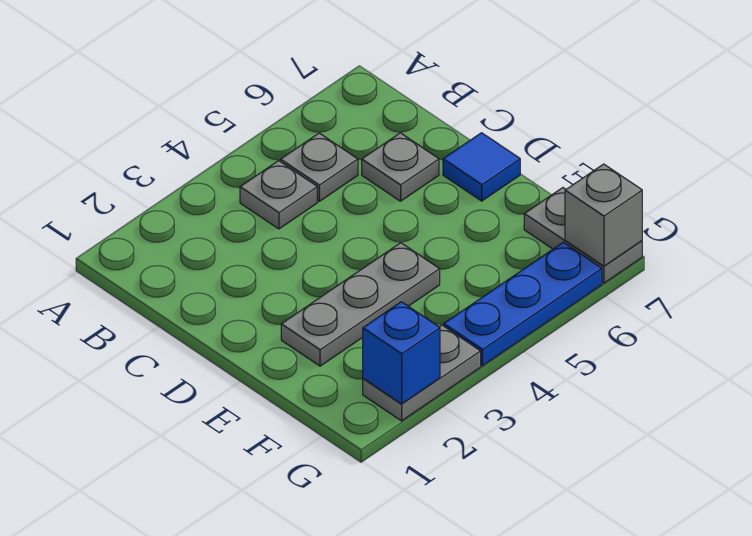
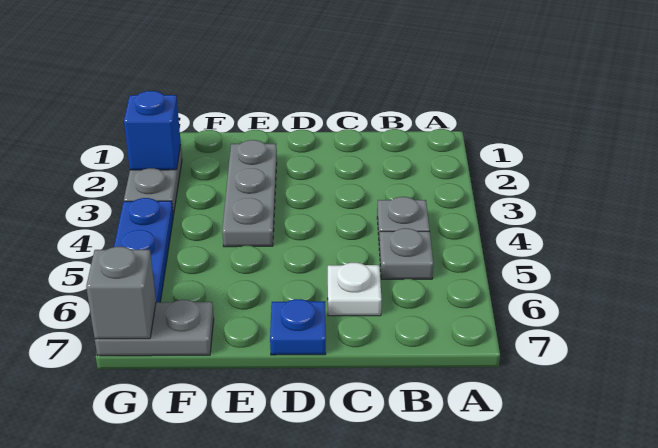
grey plate C6 level 1 -> white plate C6 level 1
blue tile D7 level 1 -> blue plate D7 level 1

